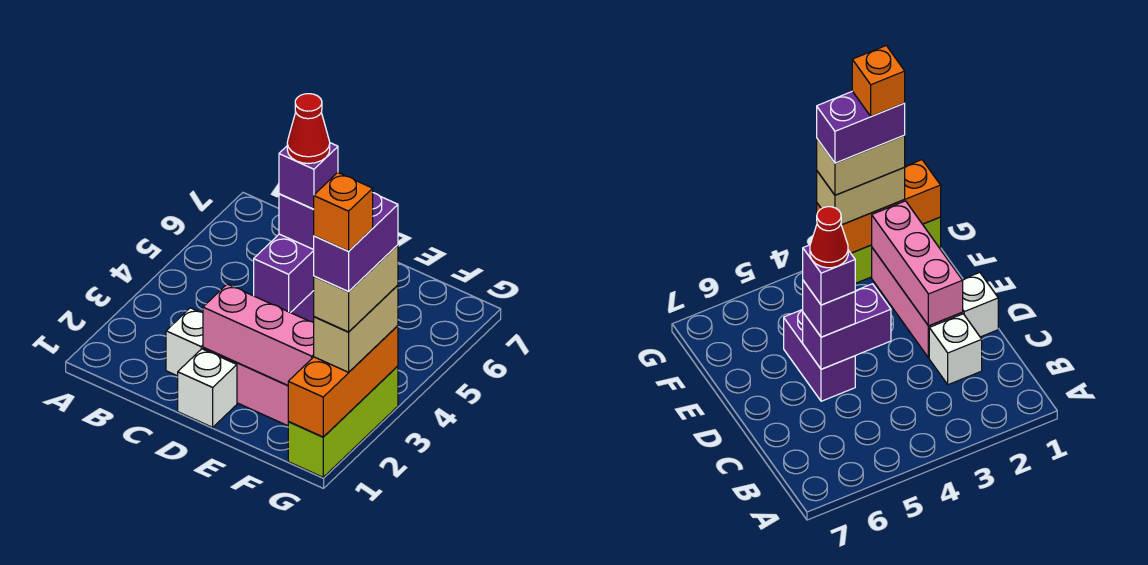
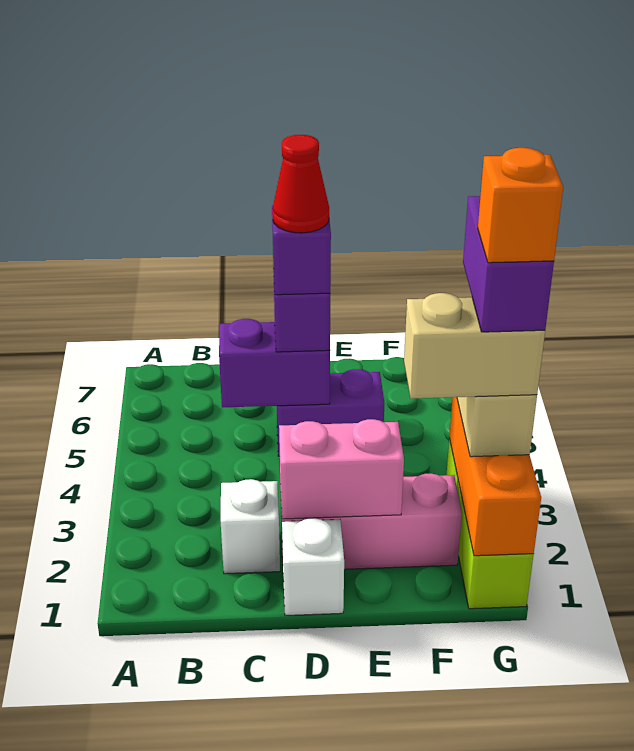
pink brick D2:F2 level 2 -> pink brick D2:E2 level 2
purple brick D4:D5 level 2 -> purple brick C5:D5 level 2
tan brick G2:G3 level 4 -> tan brick F2:G2 level 4

